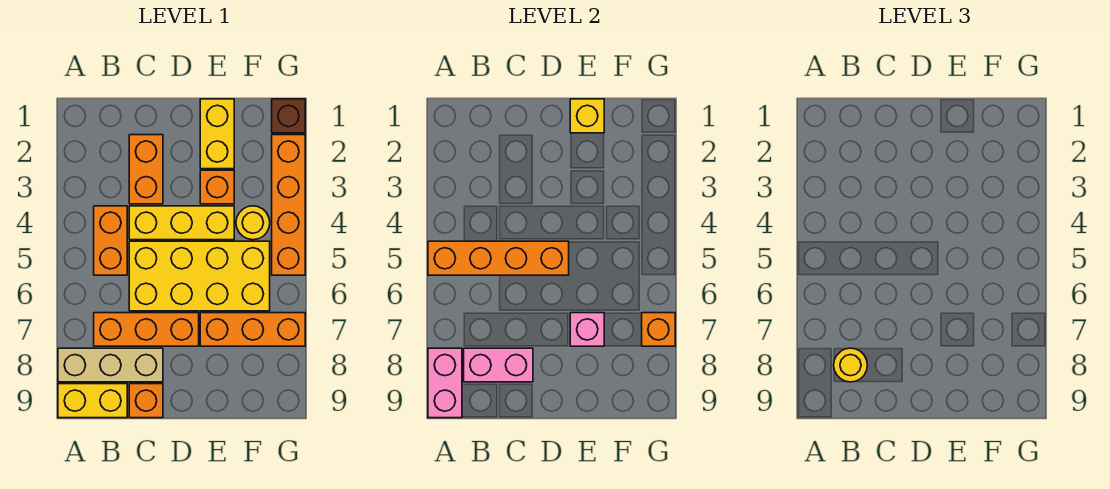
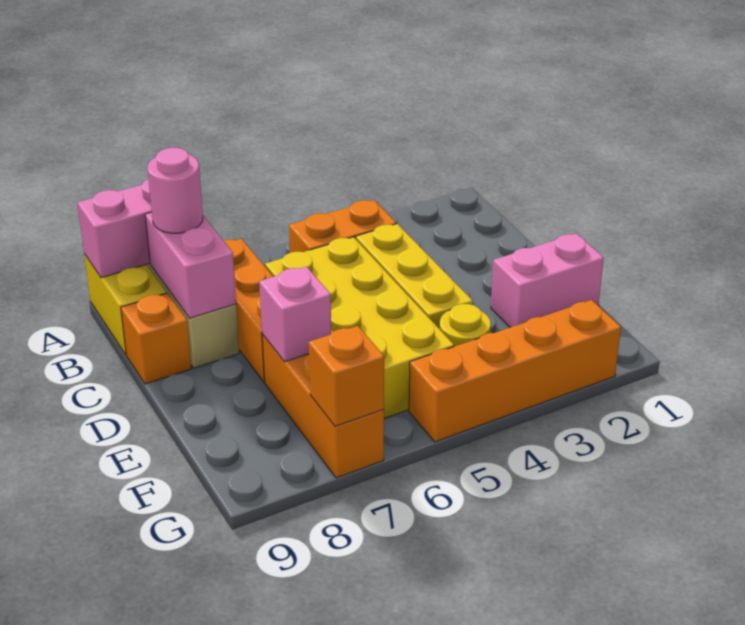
orange brick A5:D5 level 2 -> none
yellow round brick B8 level 3 -> pink round brick B8 level 3
orange brick C2:C3 level 1 -> none
yellow brick E1:E2 level 1 -> pink brick E1:E2 level 1
yellow brick E1 level 2 -> none
orange brick E3 level 1 -> none
brown brick G1 level 1 -> none

